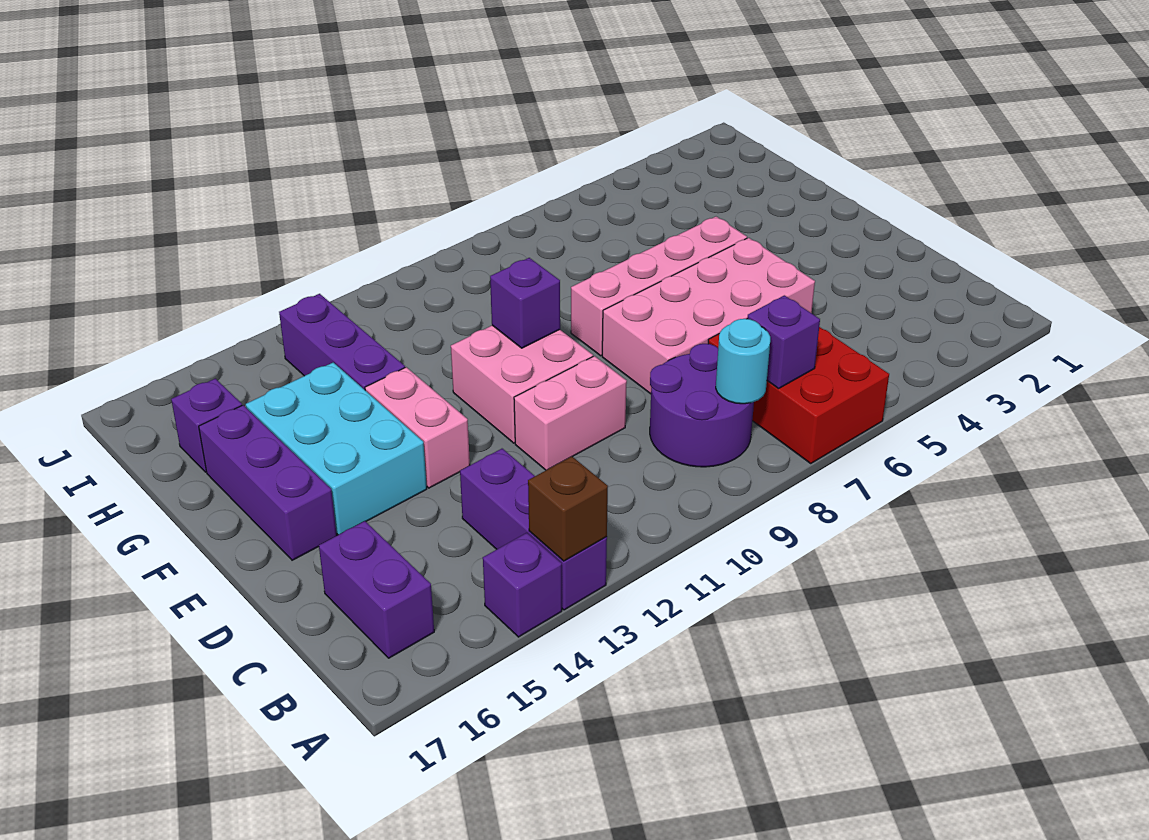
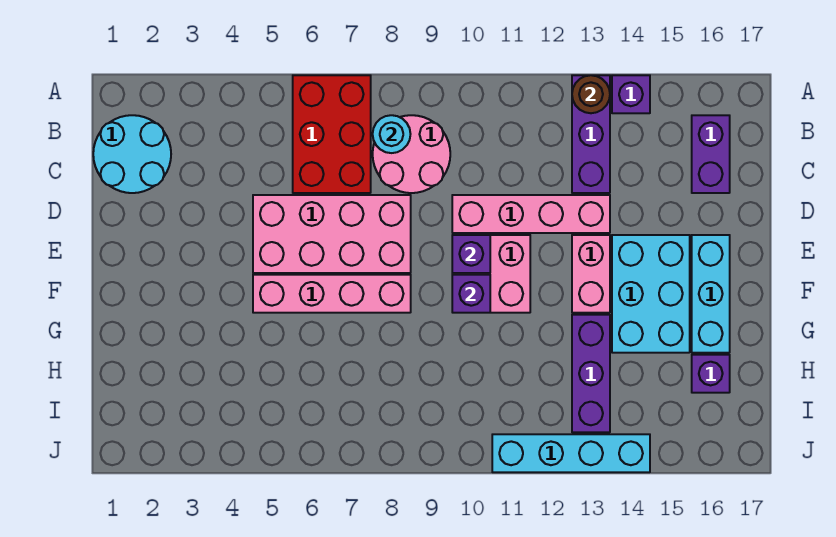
brown brick A13 level 2 -> brown round brick A13 level 2
none -> cyan round brick B1:C2 level 1
purple brick B7 level 2 -> purple brick E10 level 2
purple round brick B8:C9 level 1 -> pink round brick B8:C9 level 1
pink brick D10:D11 level 1 -> pink brick D10:D13 level 1
purple brick E16:G16 level 1 -> cyan brick E16:G16 level 1
none -> cyan brick J11:J14 level 1

